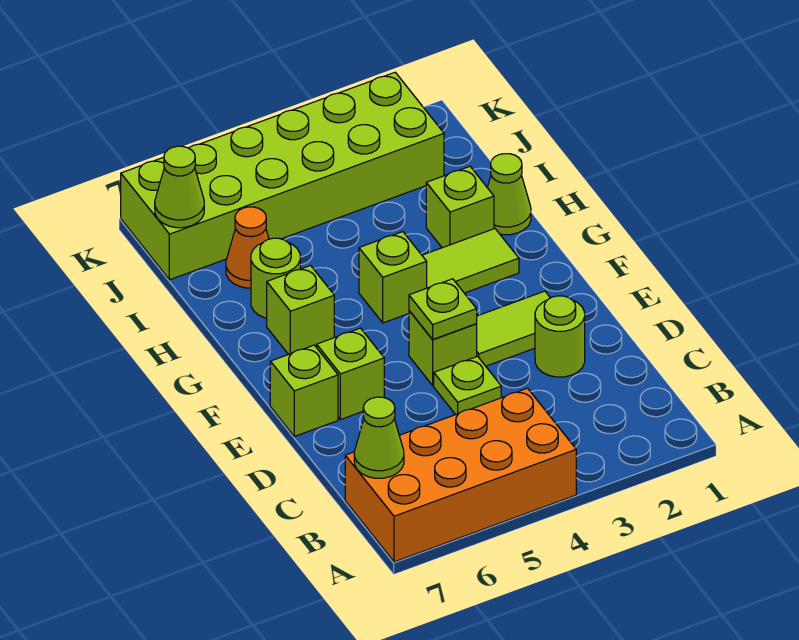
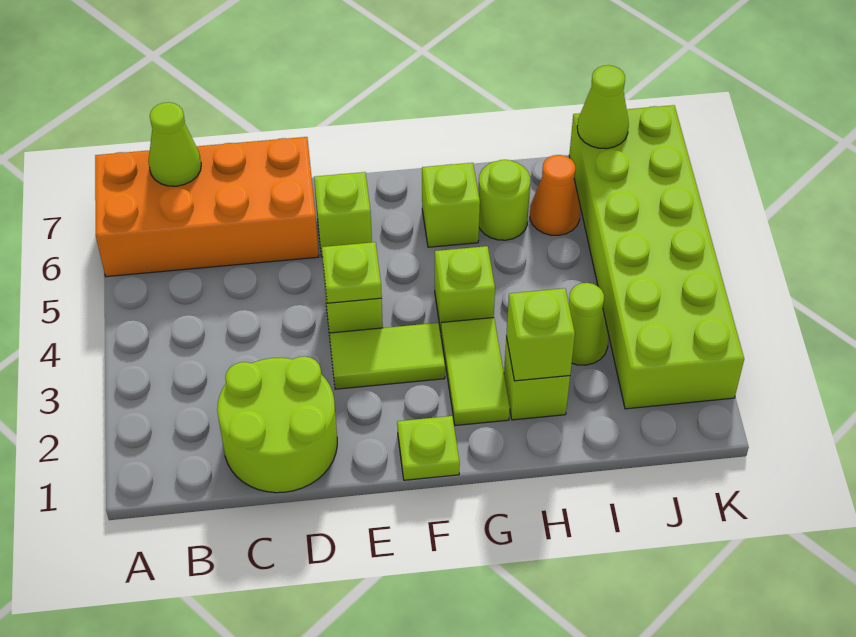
orange brick A4:B7 level 1 -> orange brick A6:D7 level 1
lime round brick D2 level 1 -> lime round brick C1:D2 level 1
lime plate D4 level 1 -> lime plate F1 level 1
lime tile E2:E3 level 1 -> lime tile E3:F3 level 1
lime brick E7 level 1 -> lime brick H2 level 2
lime cone H1 level 1 -> lime cone I3 level 1

